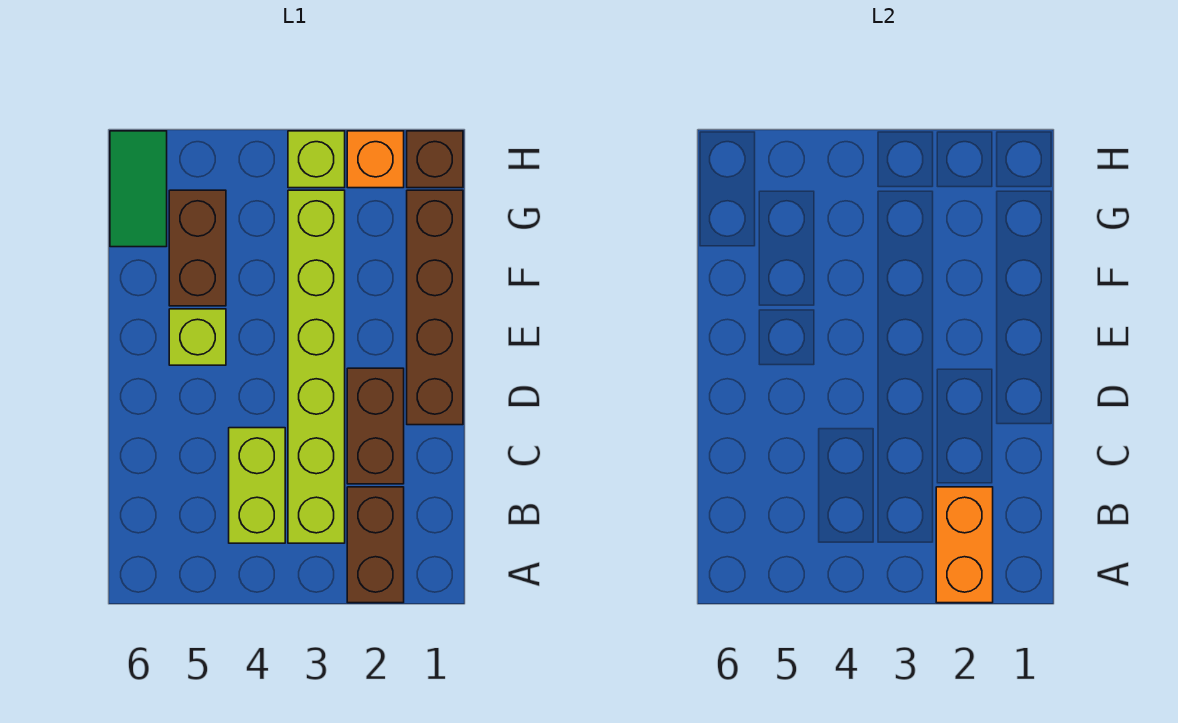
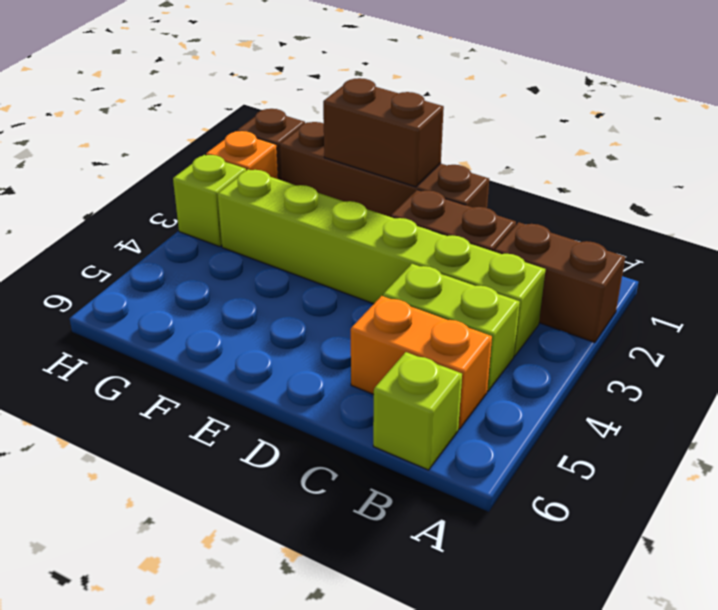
orange brick A2:B2 level 2 -> orange brick B5:C5 level 1
lime brick E5 level 1 -> lime brick B6 level 1
brown brick F5:G5 level 1 -> brown brick E1:F1 level 2
green tile G6:H6 level 1 -> none

